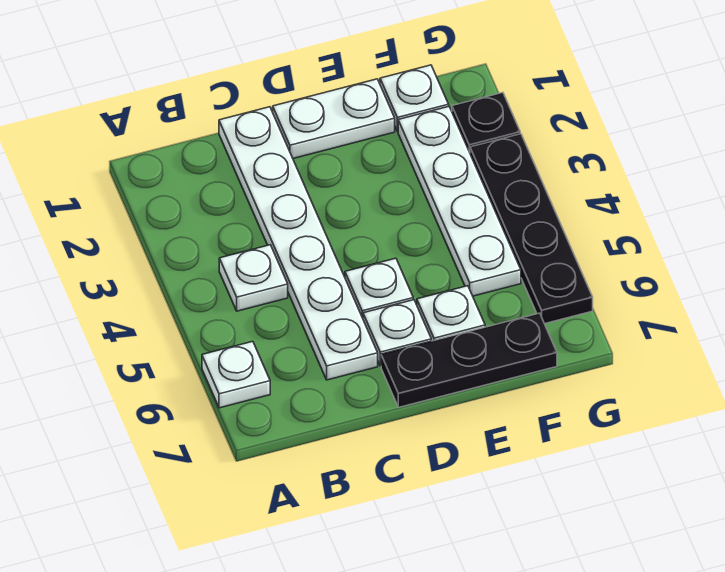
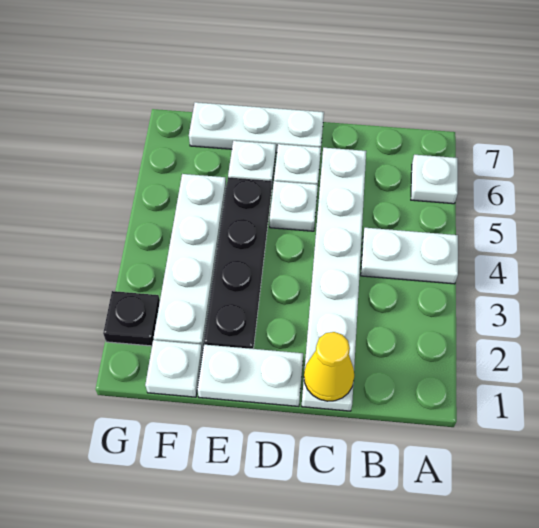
white plate B4 level 1 -> white plate A4:B4 level 1
none -> yellow cone C1 level 2
black plate D7:F7 level 1 -> white plate D7:F7 level 1
black plate G3:G6 level 1 -> black plate E2:E5 level 1

